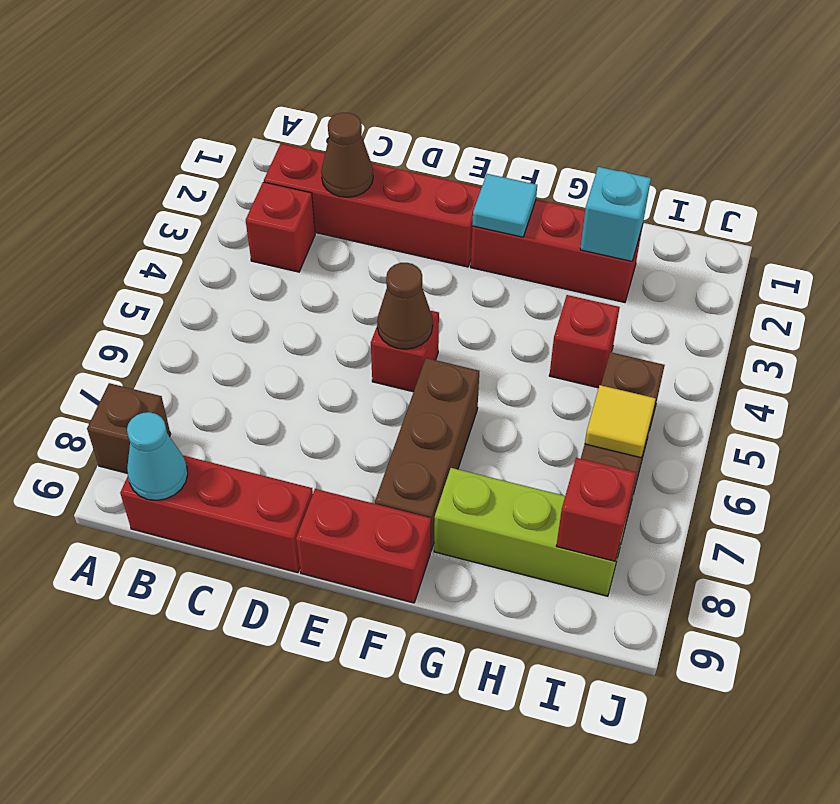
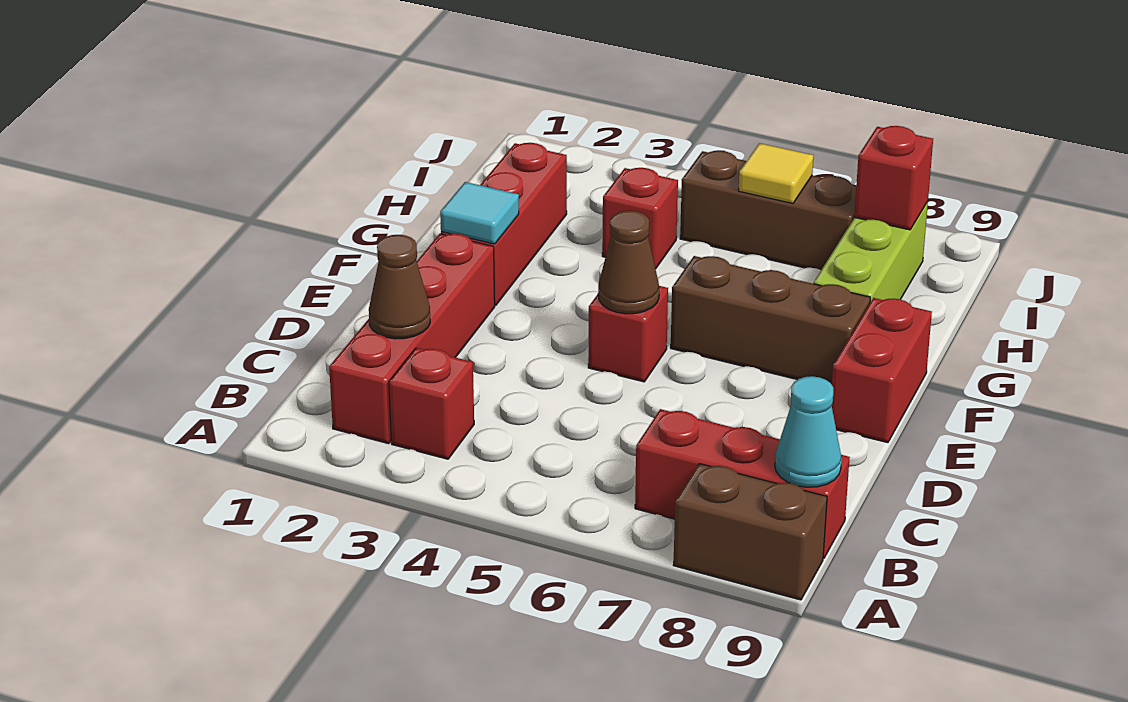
brown brick A8 level 1 -> brown brick A8:A9 level 1
red brick B9:D9 level 1 -> red brick B7:B9 level 1
cyan brick H2 level 2 -> none

